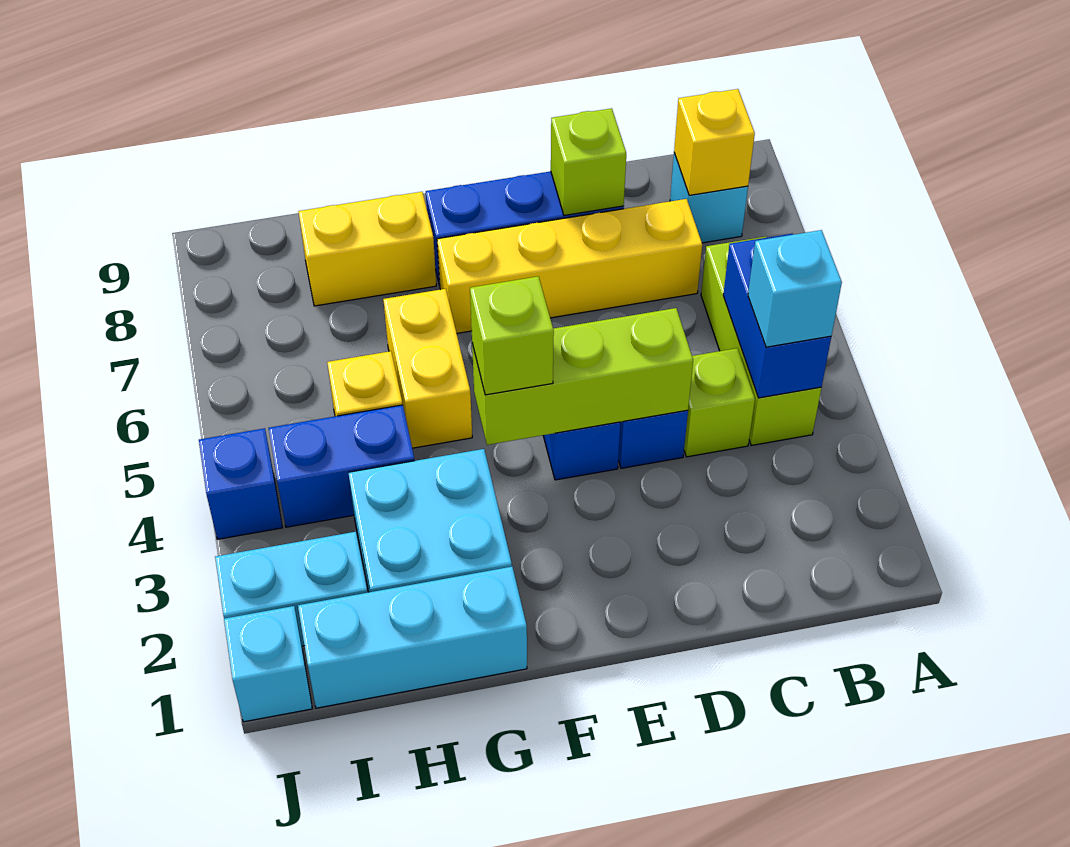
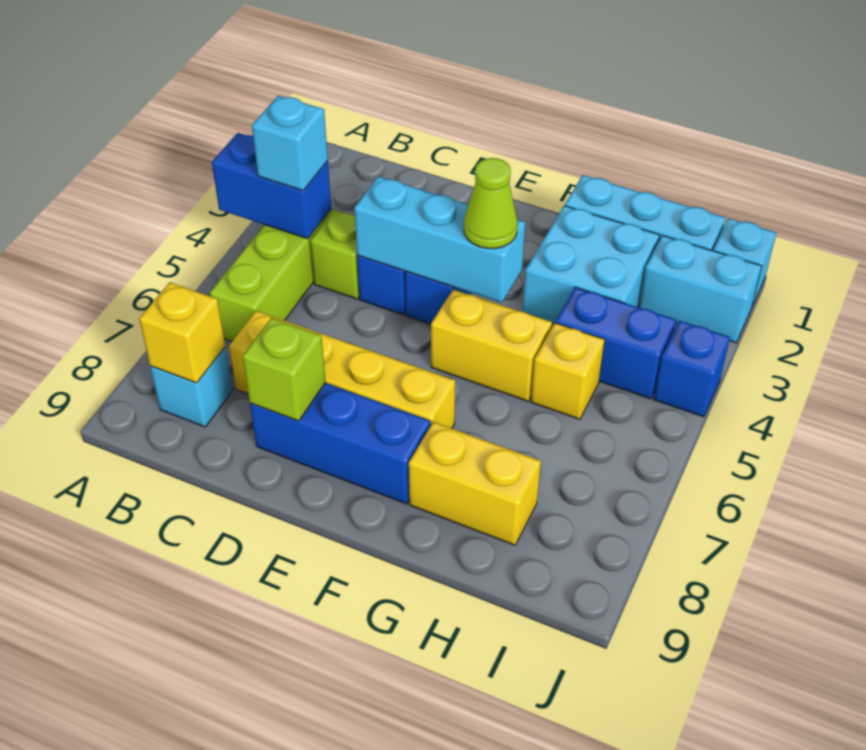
blue brick B4:B5 level 2 -> blue brick A4:B4 level 2
lime brick D4:F4 level 2 -> cyan brick D4:F4 level 2
lime brick F4 level 3 -> lime cone F4 level 3
yellow brick G5:G6 level 1 -> yellow brick F5:G5 level 1

